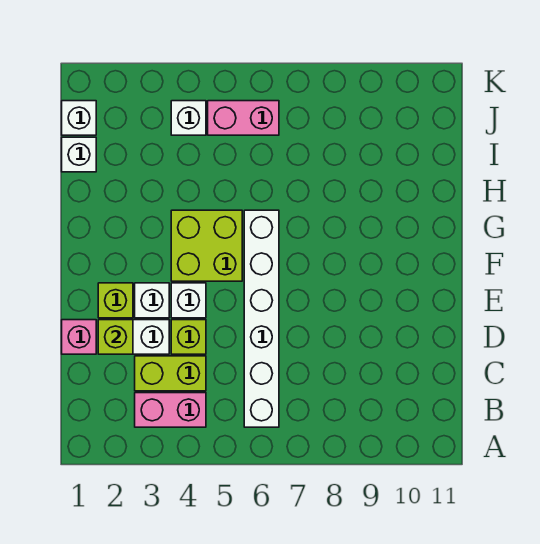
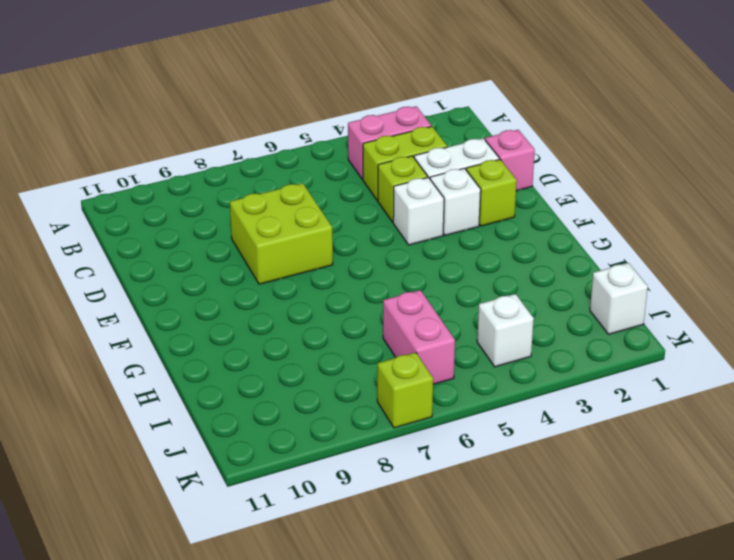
white brick B6:G6 level 1 -> none
lime brick D2 level 2 -> lime brick K7 level 1
lime brick F4:G5 level 1 -> lime brick D7:E8 level 1
white brick I1 level 1 -> none
pink brick J5:J6 level 1 -> pink brick I6:J6 level 1

